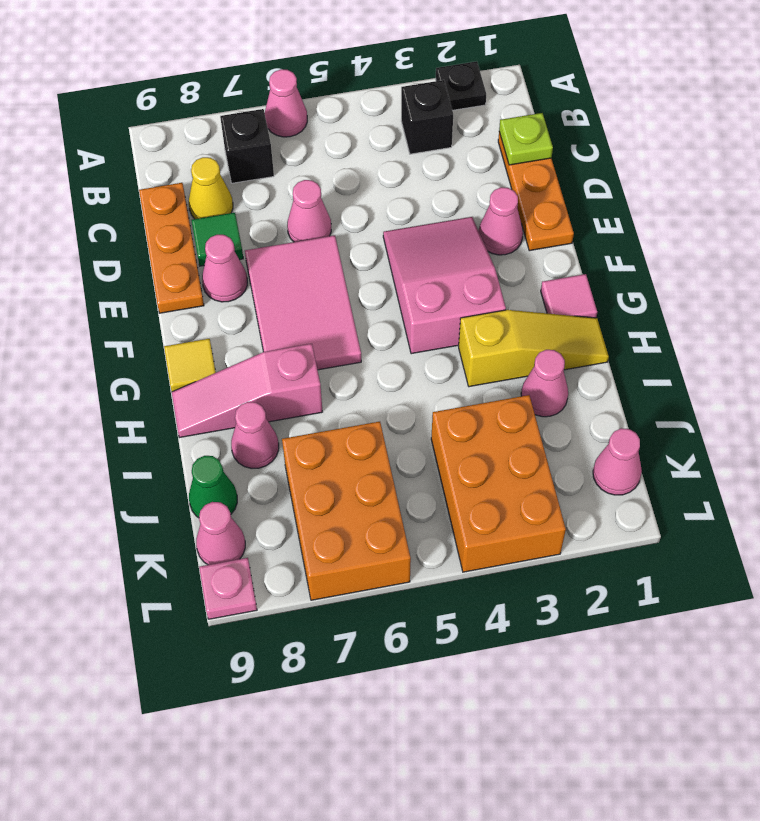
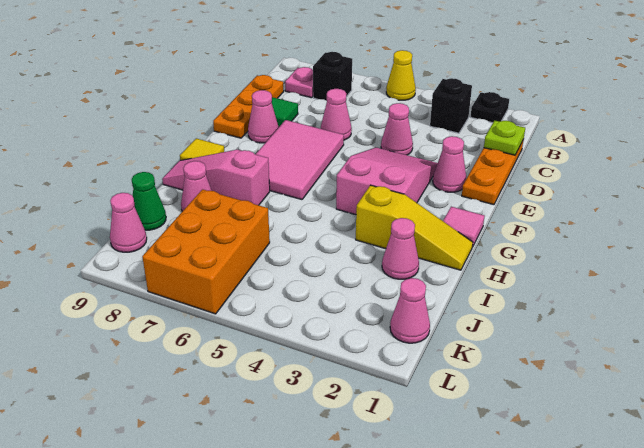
pink cone A6 level 1 -> pink cone D4 level 1
yellow cone C8 level 1 -> yellow cone A5 level 1
orange brick J3:L4 level 1 -> none
pink plate L9 level 1 -> pink plate B8 level 1

